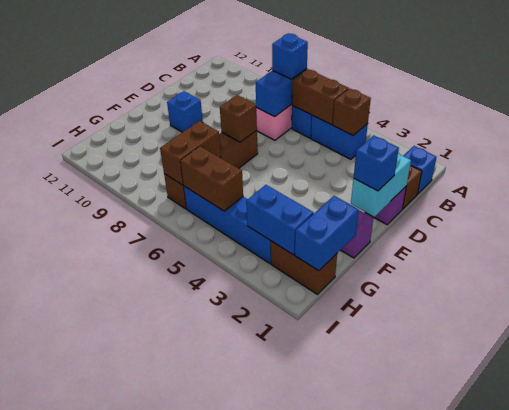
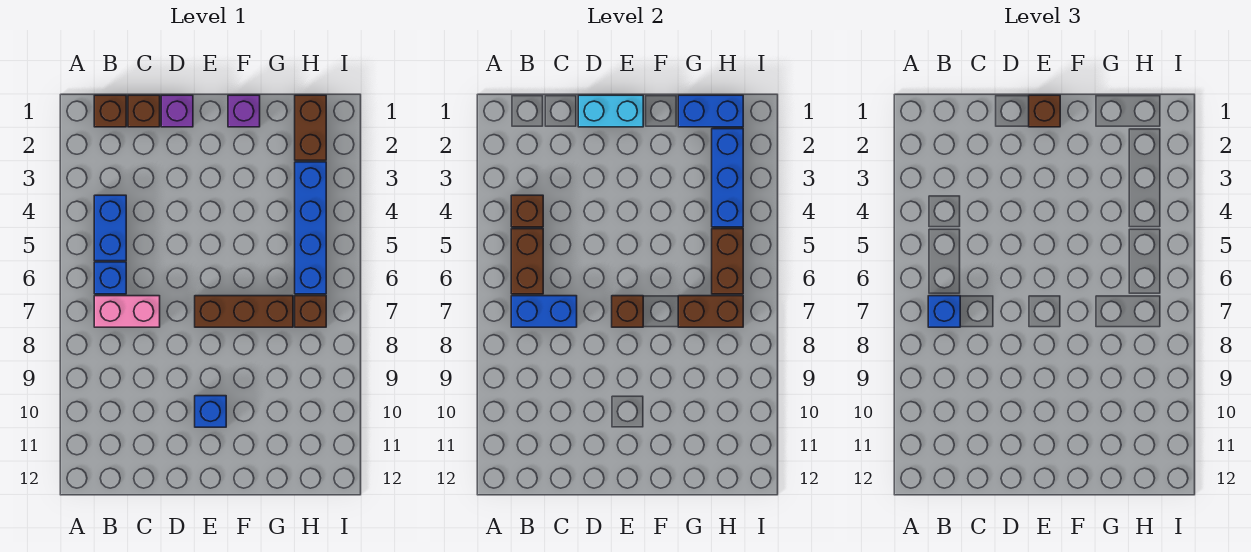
blue brick B1 level 1 -> brown brick B1 level 1
blue brick E1 level 3 -> brown brick E1 level 3
blue brick H2:H3 level 2 -> blue brick H2:H4 level 2

